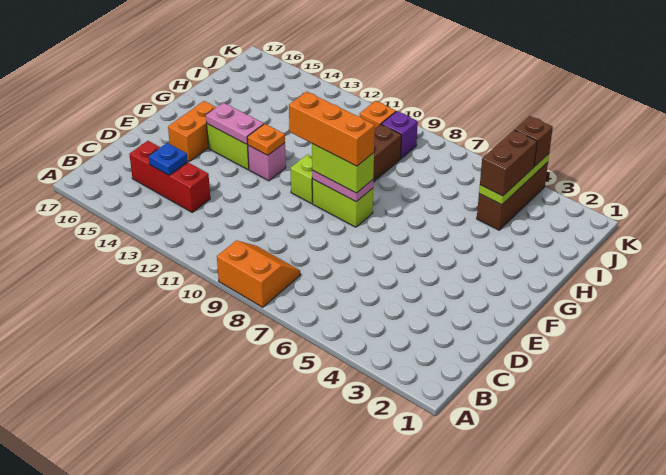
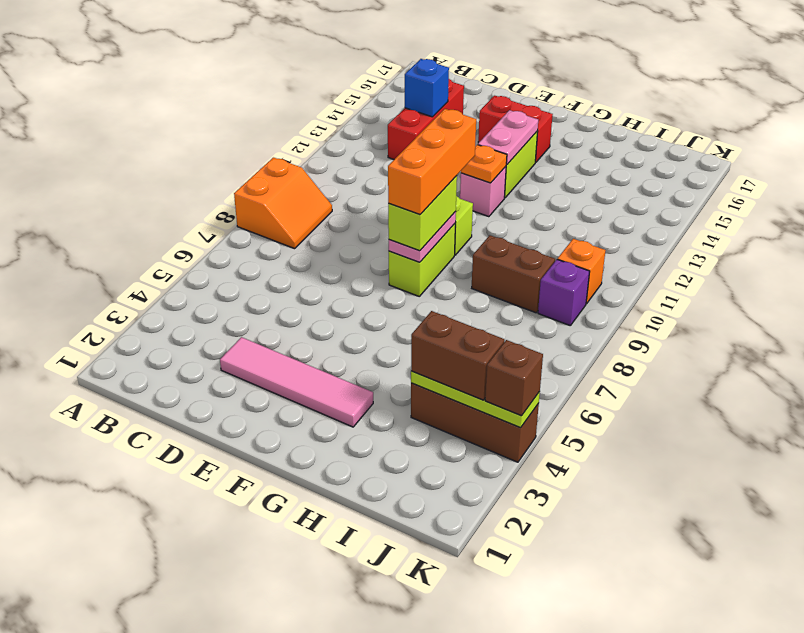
blue plate C14 level 2 -> blue brick C14 level 2
none -> pink tile D3:G3 level 1
orange brick E15:F15 level 1 -> red brick E15:F15 level 1

